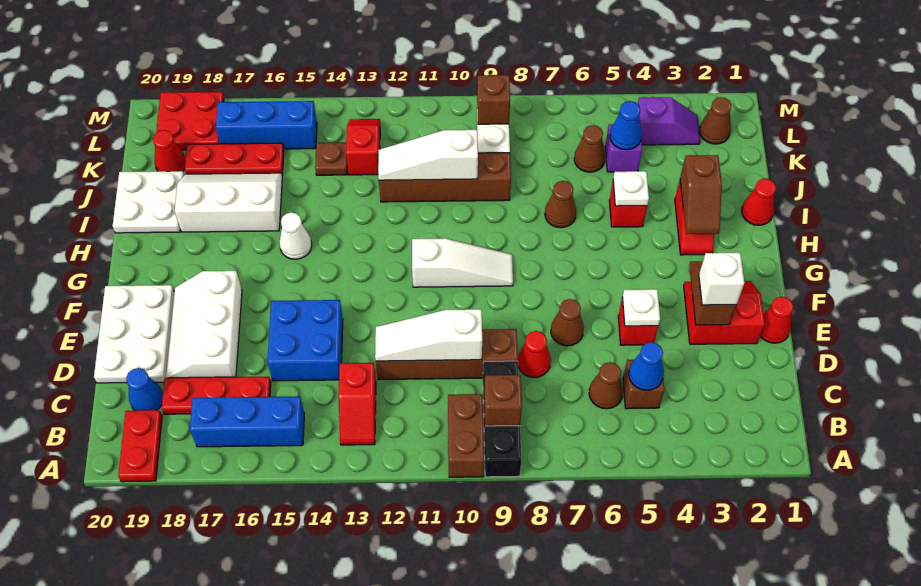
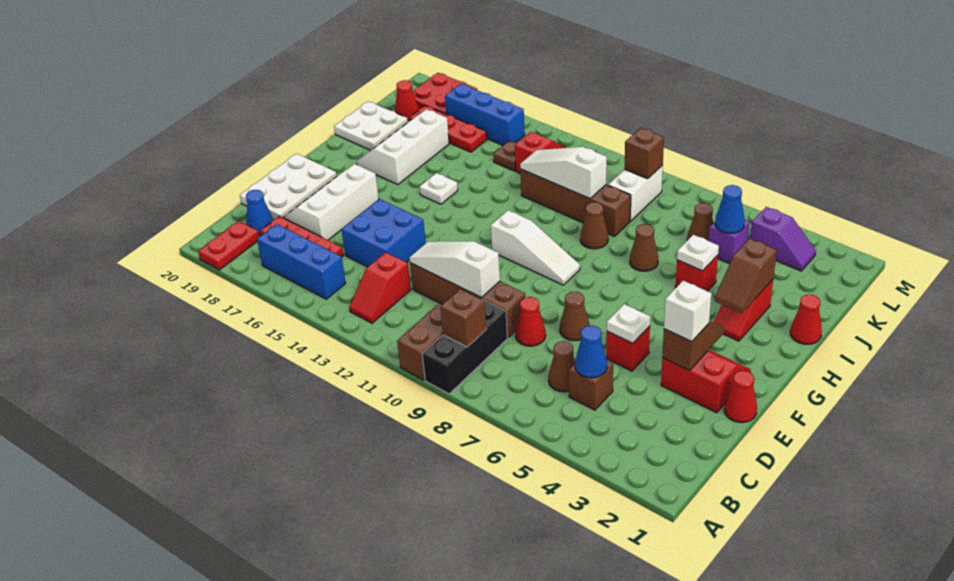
white cone H15 level 1 -> white plate H15 level 1
white slope I16:J18 level 1 top I -> white slope H17:J18 level 1 top 17
brown cone L2 level 1 -> brown cone I9 level 1

